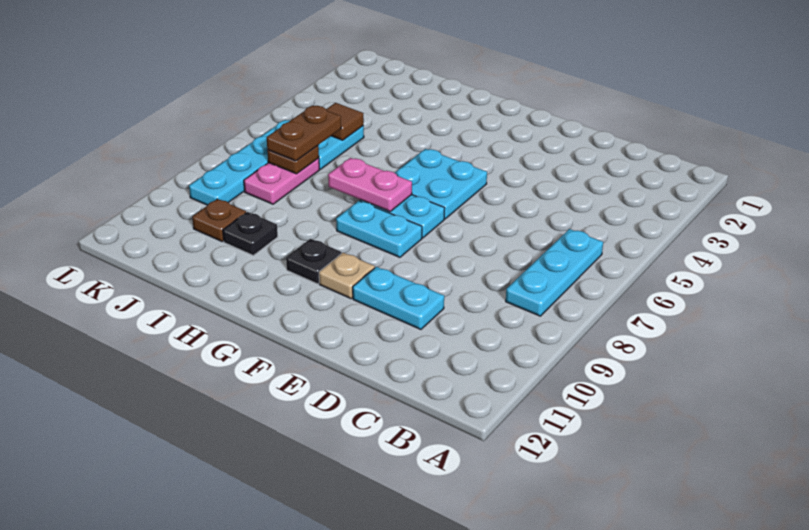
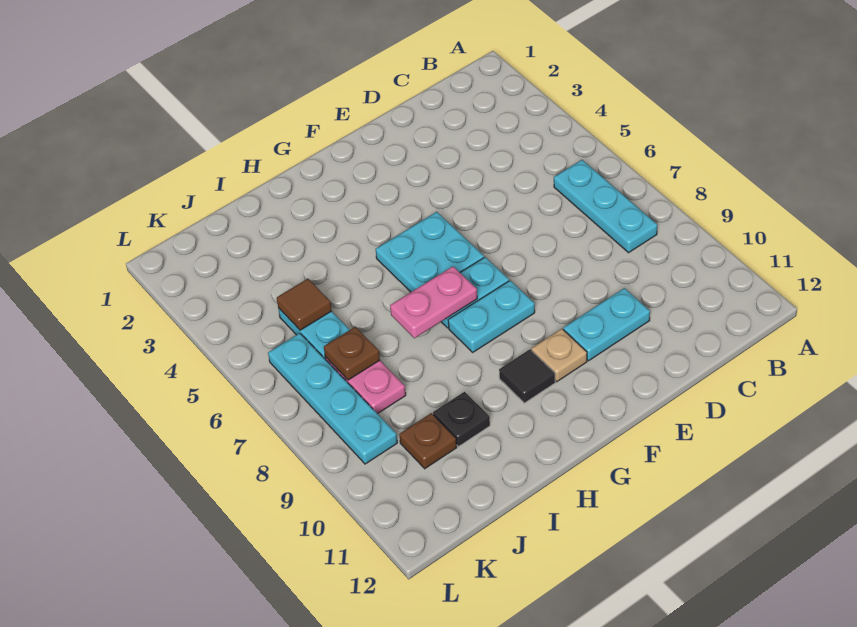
black plate G10 level 1 -> black tile G10 level 1
brown plate J6:J7 level 3 -> none

